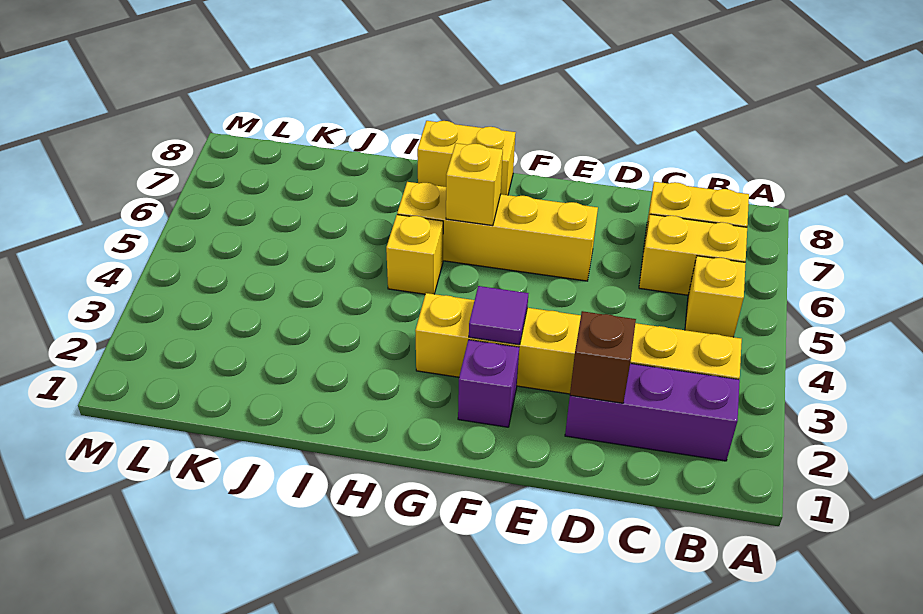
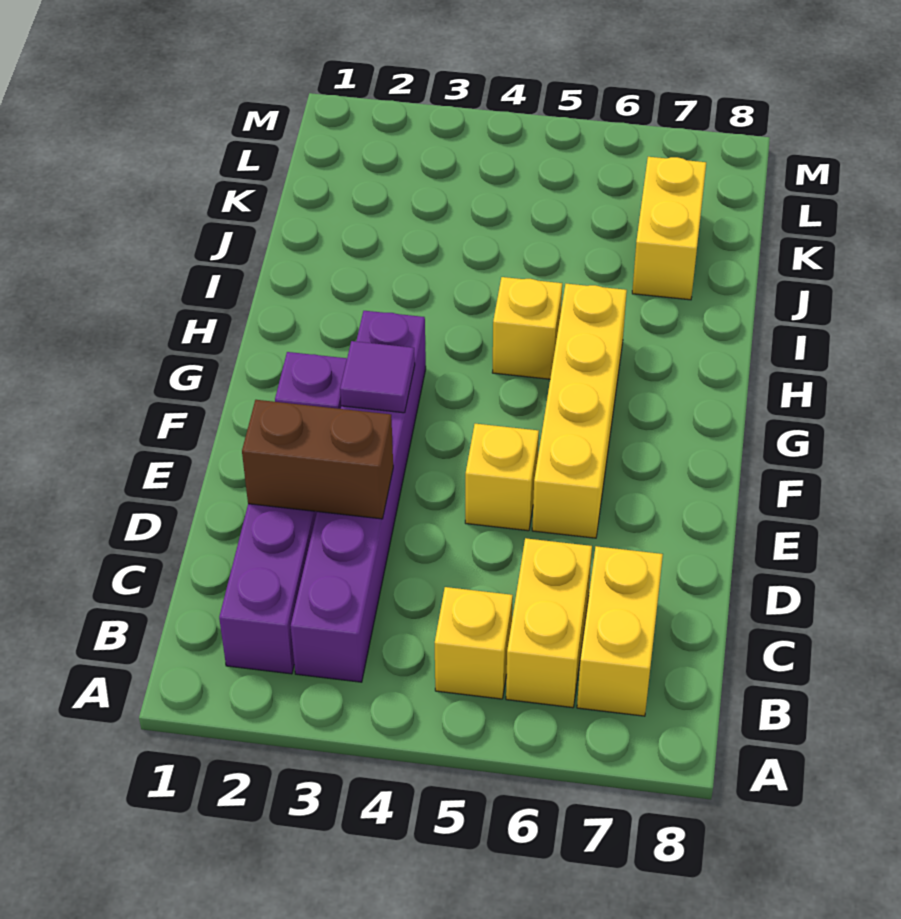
yellow brick B3:G3 level 1 -> purple brick B3:G3 level 1
brown brick D2 level 2 -> brown brick D2:D3 level 2
yellow brick G6 level 2 -> yellow brick E5 level 1
yellow brick G8:H8 level 1 -> yellow brick J7:K7 level 1

